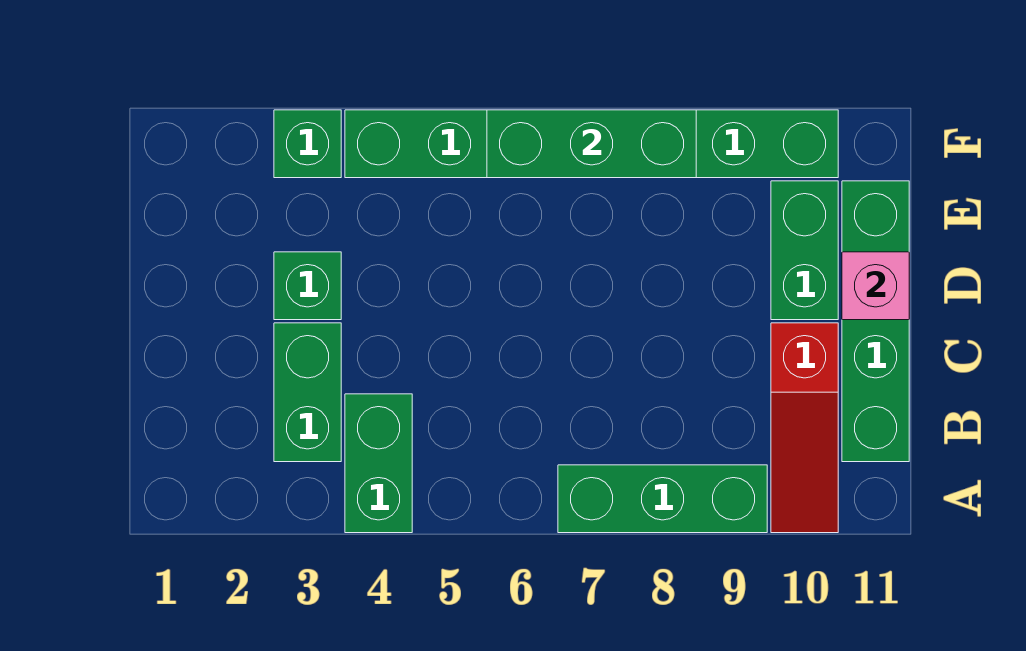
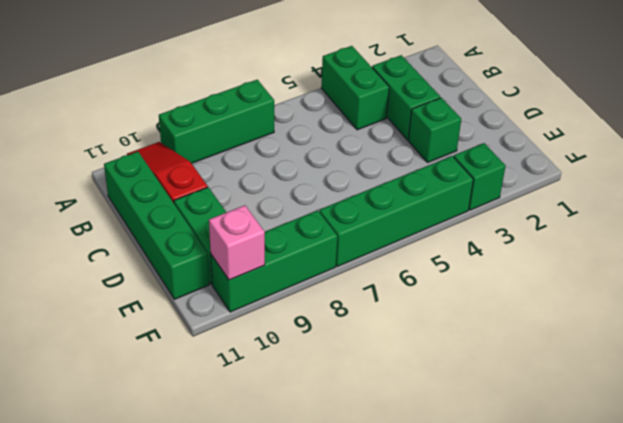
pink brick D11 level 2 -> pink brick F10 level 2
green brick F6:F8 level 2 -> none

